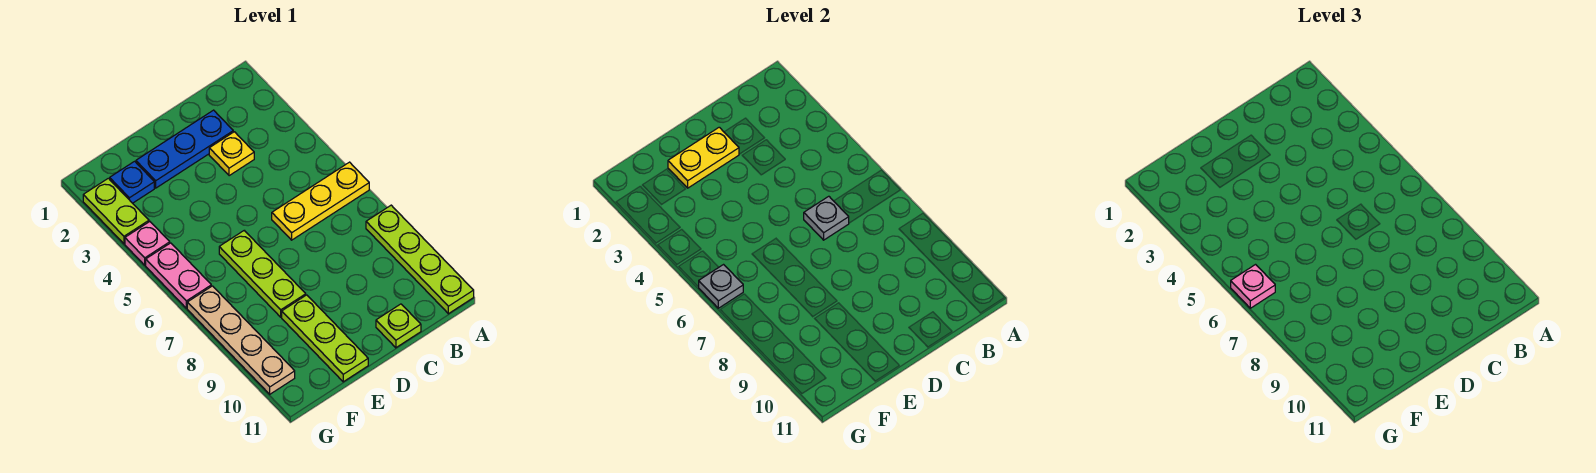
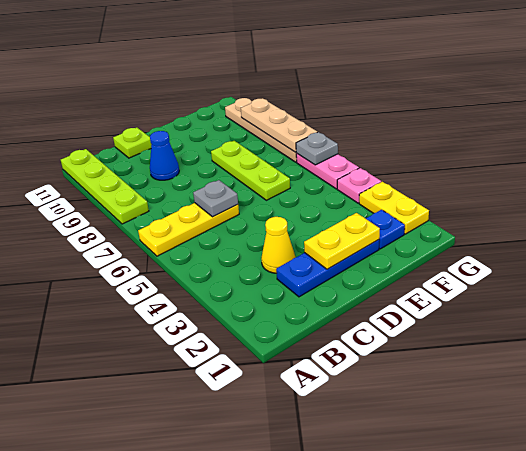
yellow plate C3 level 1 -> yellow cone C3 level 1
none -> blue cone C9 level 1
lime plate E9:E11 level 1 -> none
lime plate G2:G3 level 1 -> yellow plate G2:G3 level 1
pink plate G6 level 3 -> none
none -> tan plate G7:G9 level 2

